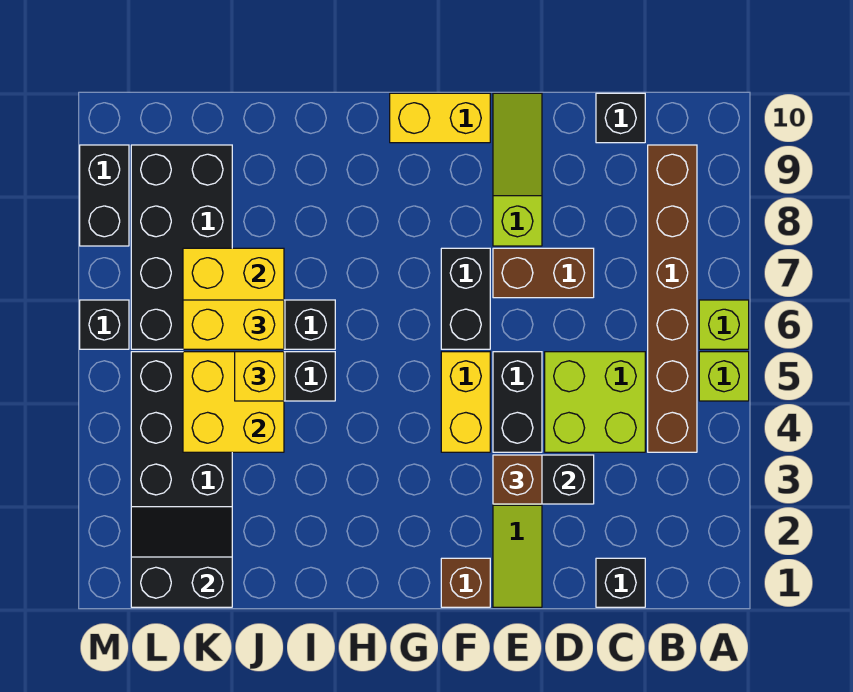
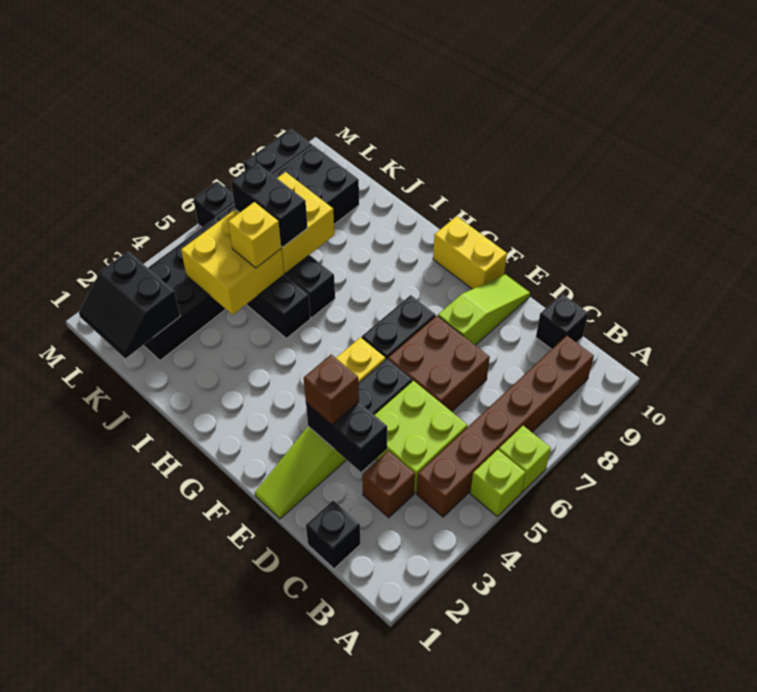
brown brick D7:E7 level 1 -> brown brick D6:E7 level 1
brown brick F1 level 1 -> brown brick C3 level 1
yellow brick J6:K6 level 3 -> black brick J6:K6 level 3
black slope K1:L2 level 2 top 1 -> black slope K1:L2 level 2 top 2

